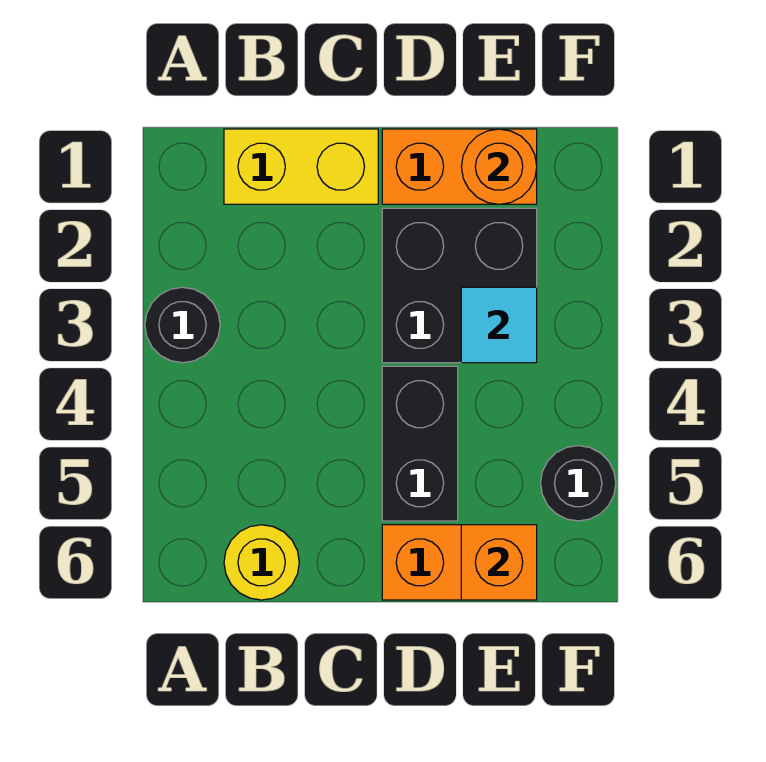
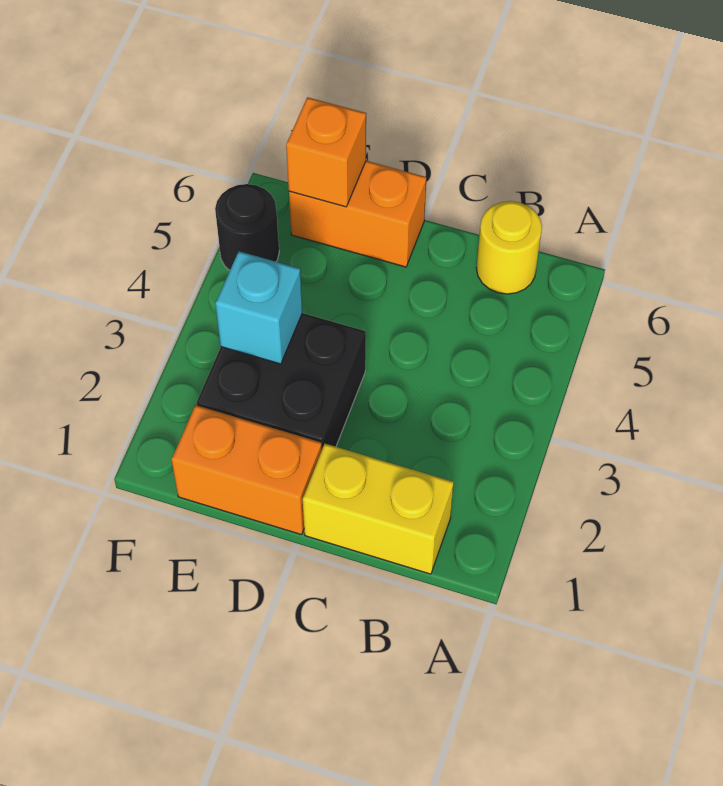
black round brick A3 level 1 -> none
black brick D4:D5 level 1 -> none
orange round brick E1 level 2 -> none
cyan tile E3 level 2 -> cyan brick E3 level 2

